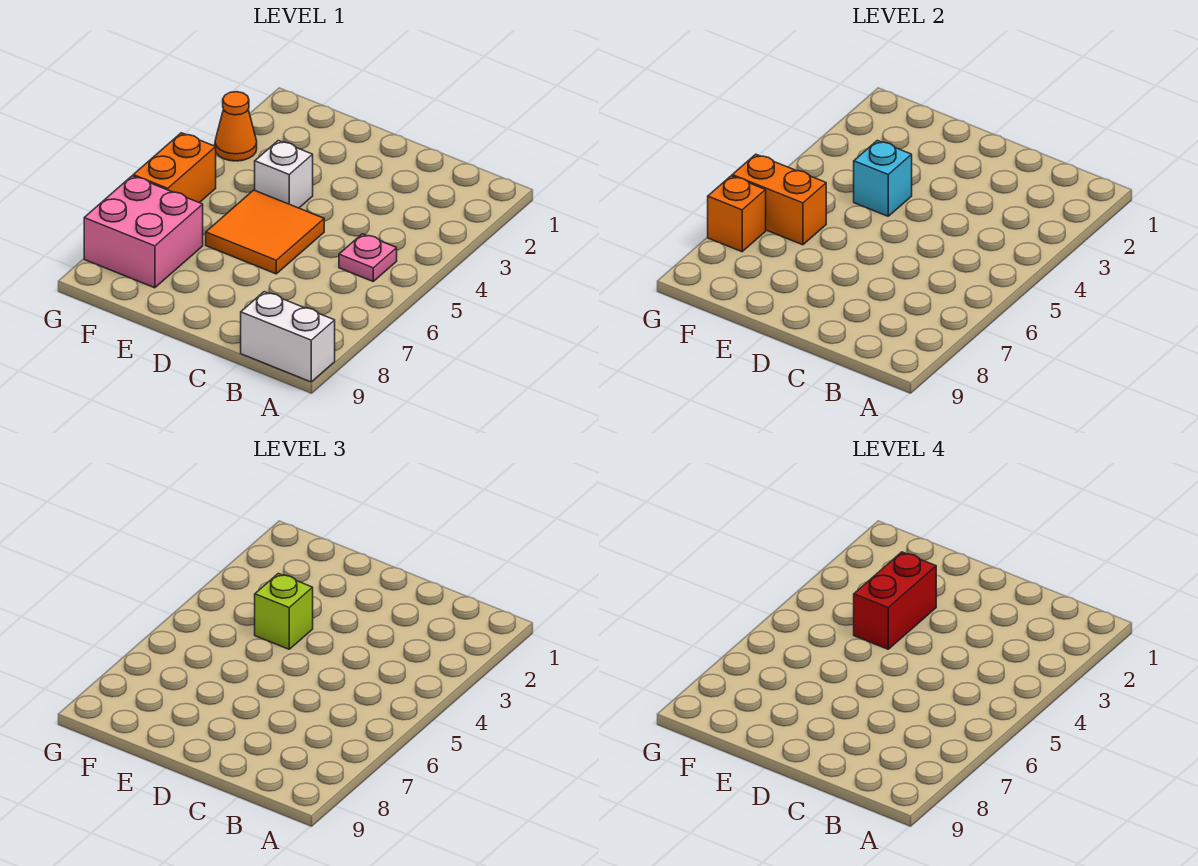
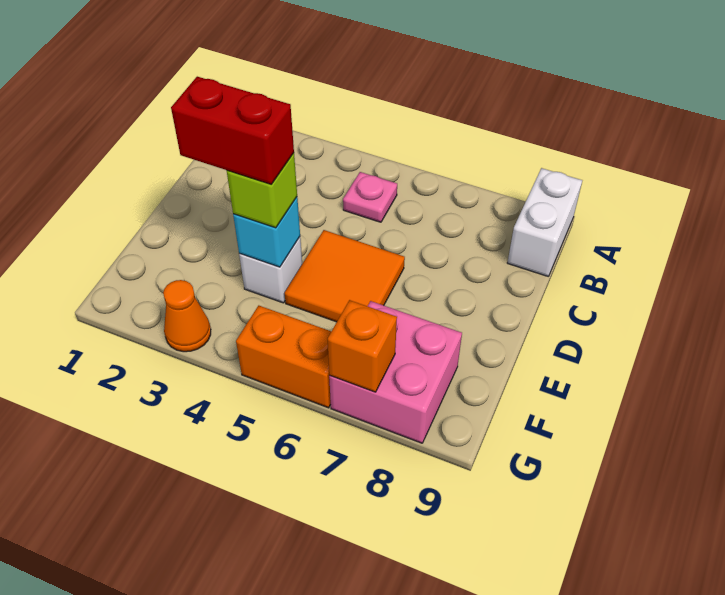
orange brick F6:G6 level 2 -> none

